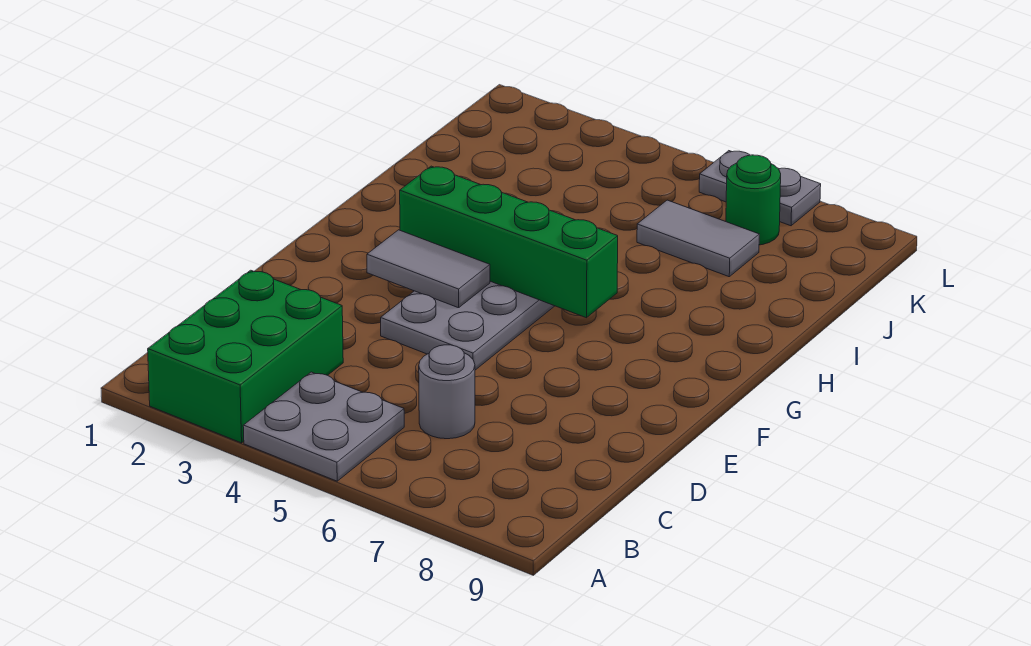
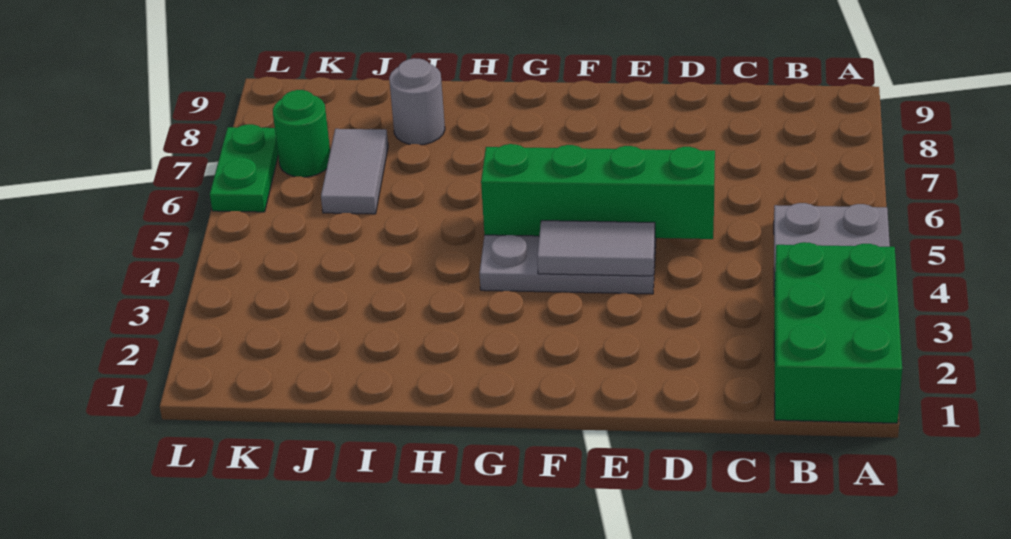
green brick A2:C3 level 1 -> green brick A1:B3 level 1
grey round brick C6 level 1 -> grey round brick I8 level 1
grey tile F3:F4 level 2 -> grey tile E4:F4 level 2
green brick G3:G6 level 2 -> green brick D5:G5 level 2
grey plate L6:L7 level 1 -> green plate L6:L7 level 1

